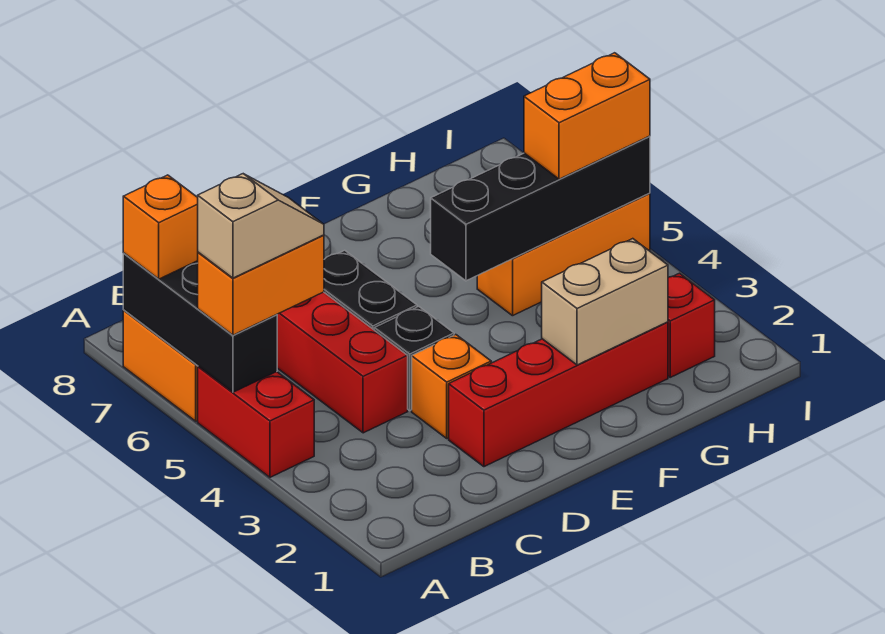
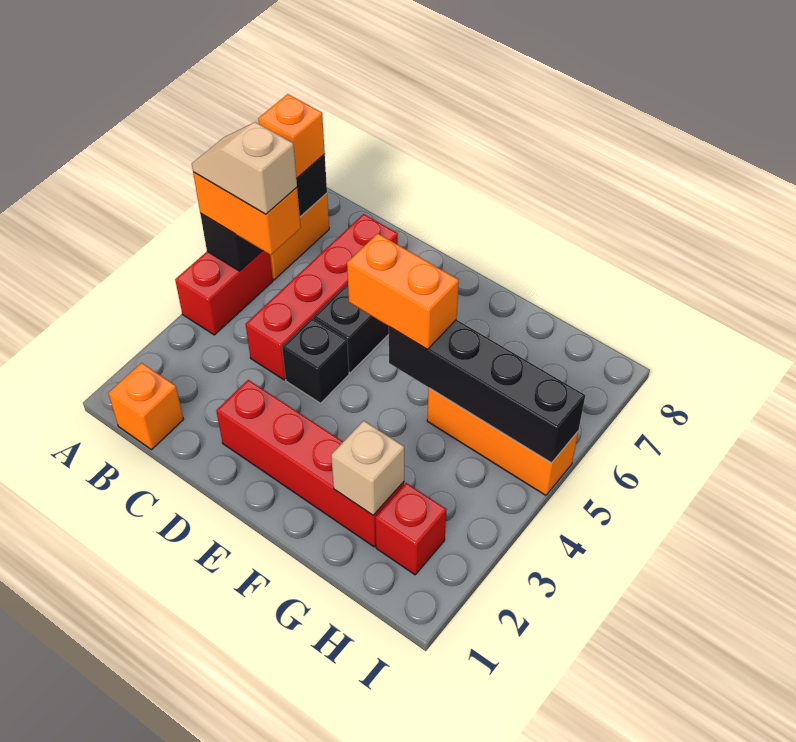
tan slope A5:B5 level 4 top A -> tan slope A5:B5 level 4 top B
orange brick D3 level 1 -> orange brick B1 level 1
tan brick F2:G2 level 2 -> tan brick G2 level 2
orange brick H5:I5 level 3 -> orange brick E5:F5 level 3

